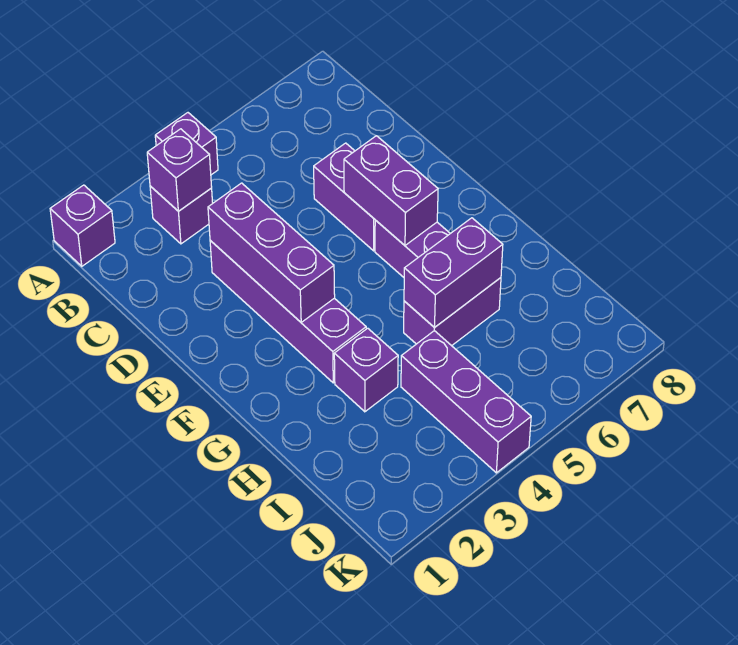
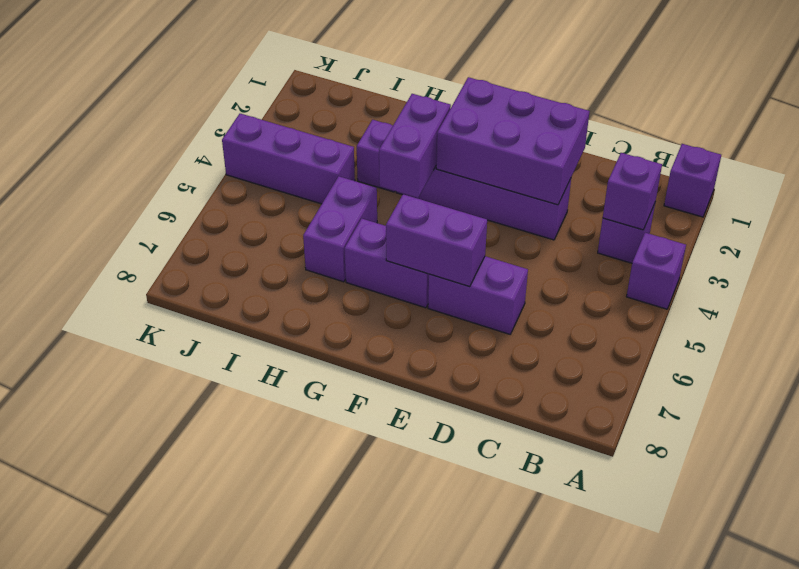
purple brick D3:F3 level 2 -> purple brick D2:F3 level 2
purple brick H5:H6 level 2 -> purple brick G3:G4 level 2

